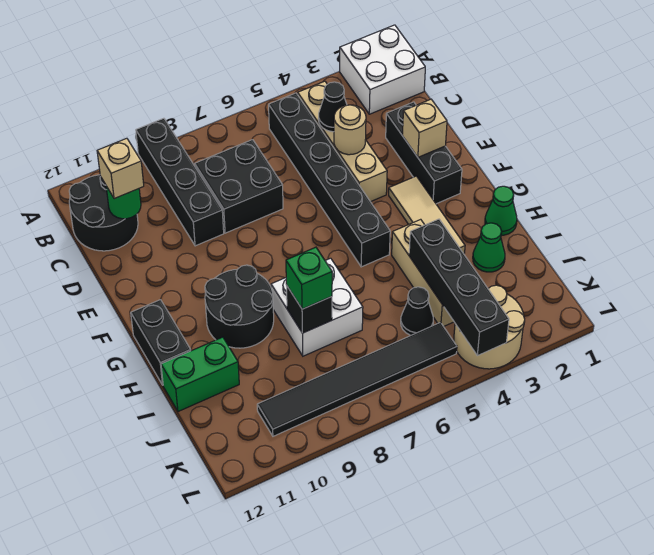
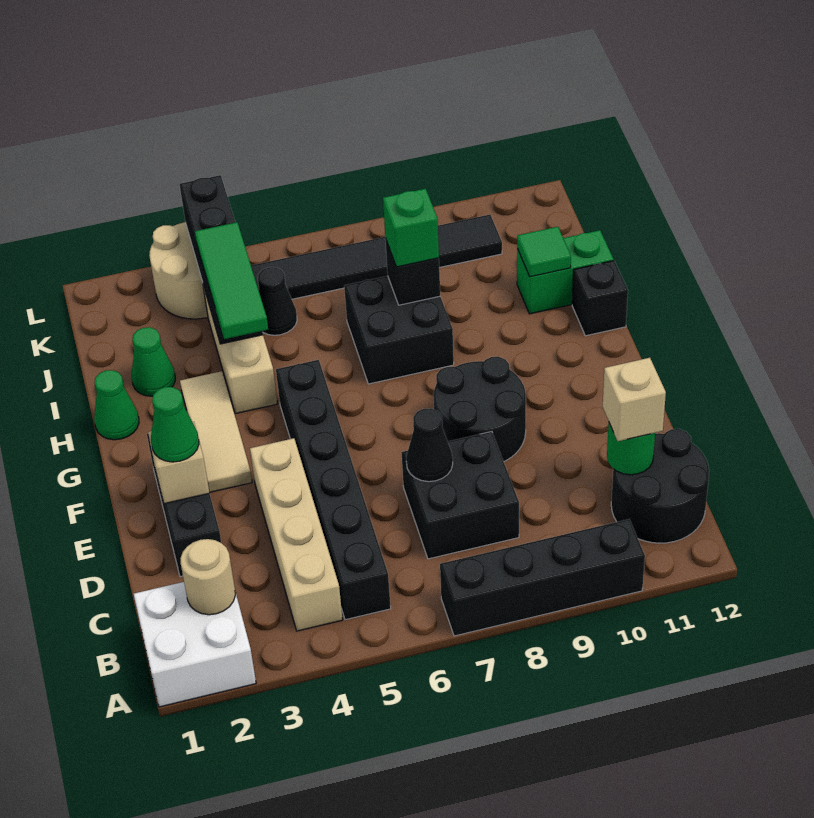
black brick A9:D9 level 1 -> black brick A7:A10 level 1
black cone C4 level 2 -> black cone D7 level 2
tan round brick D4 level 2 -> tan round brick B2 level 2
none -> green cone E2 level 3
black round brick G9:H10 level 1 -> black round brick E8:F9 level 1
black brick G12:H12 level 1 -> black brick H12 level 1
none -> green tile H4:J4 level 3
white brick H7:I8 level 1 -> black brick H7:I8 level 1
none -> green tile I11 level 2

